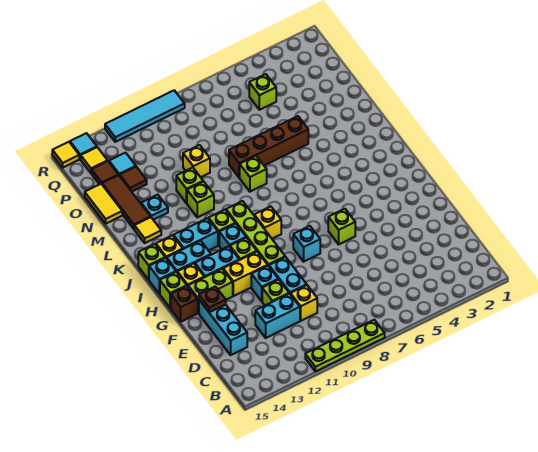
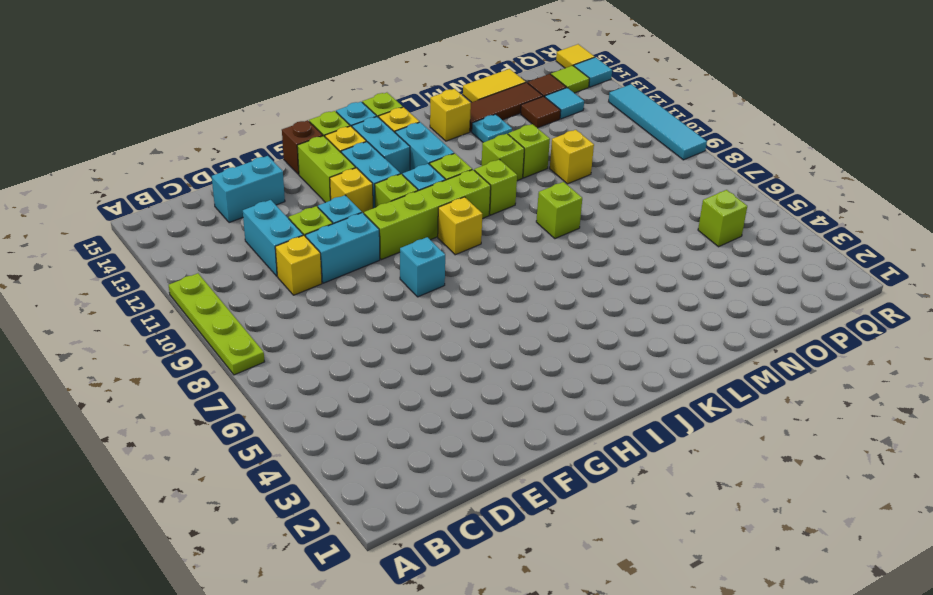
cyan brick D14:F14 level 1 -> cyan brick D14:E14 level 1
brown plate F14 level 2 -> none
lime brick G6 level 1 -> lime brick K10 level 1
yellow brick G11:G12 level 1 -> yellow brick G12 level 1
yellow tile L14 level 1 -> yellow brick L14 level 1
brown brick M5:M8 level 1 -> none
yellow tile Q14 level 1 -> lime tile Q14 level 1

